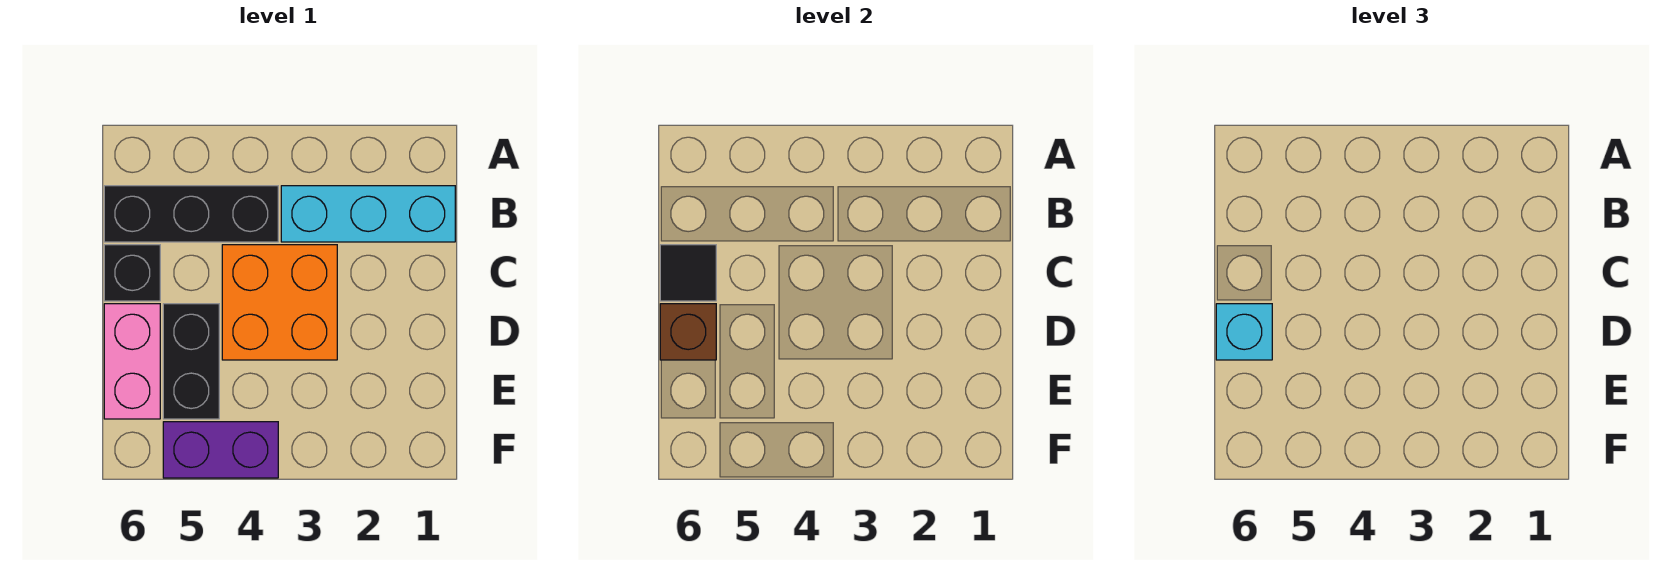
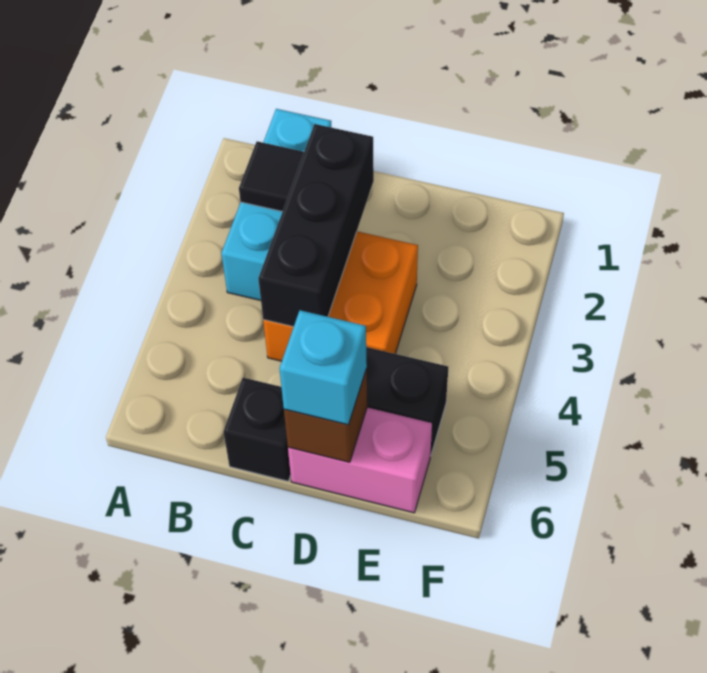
black brick B4:B6 level 1 -> black brick C2:C4 level 2
black tile C6 level 2 -> black tile B2 level 2
purple brick F4:F5 level 1 -> none

